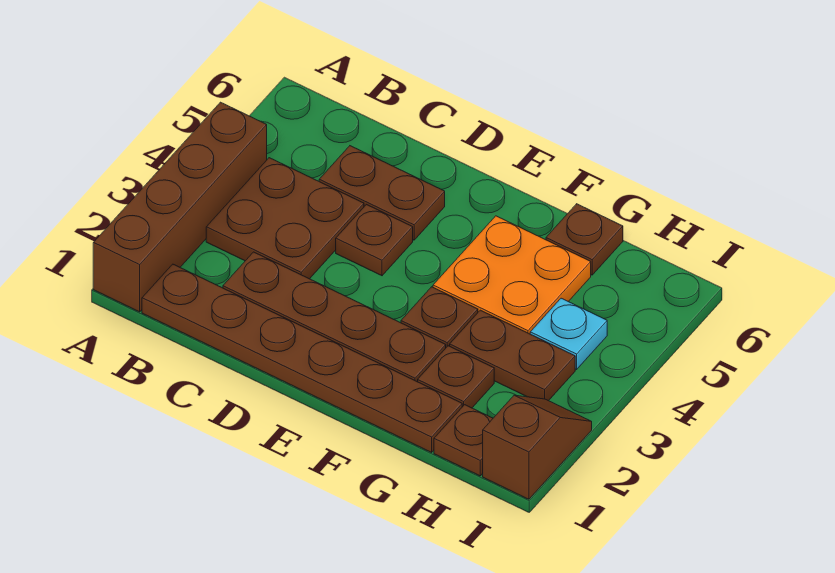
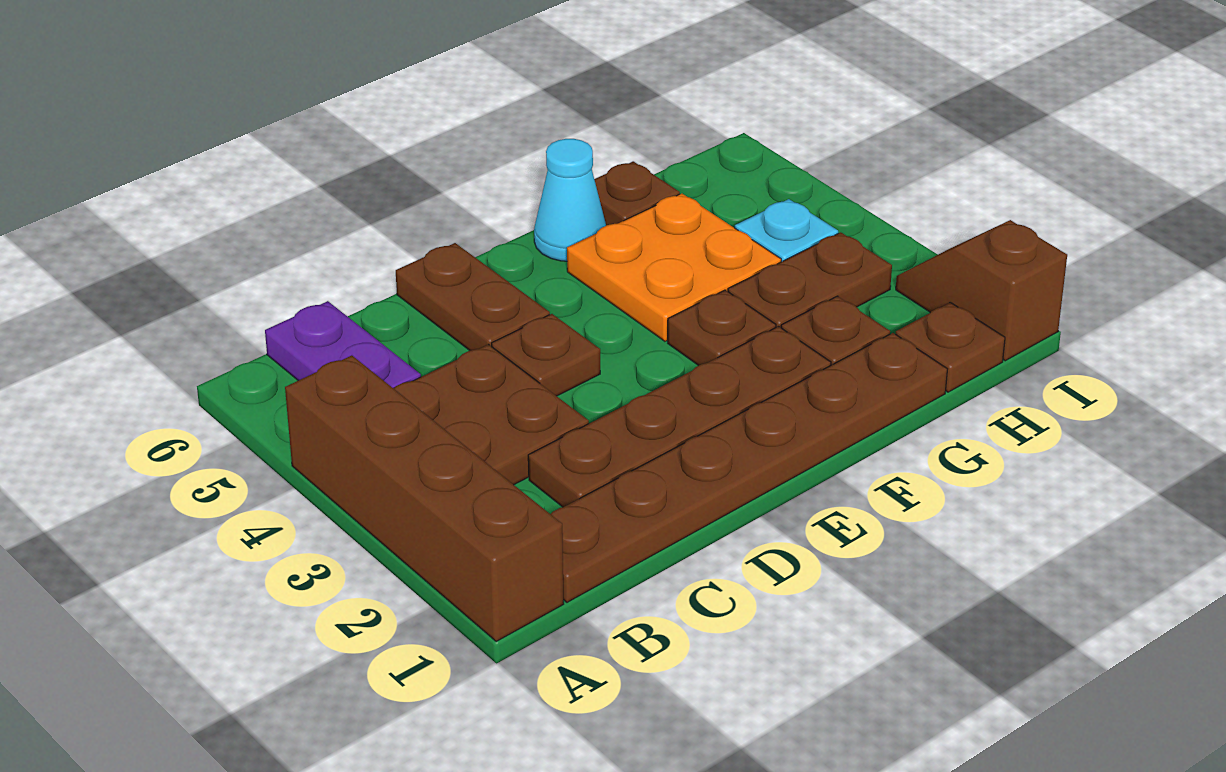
none -> purple plate B5:B6 level 1
brown plate C5:D5 level 1 -> brown plate D5:D6 level 1
none -> cyan cone F6 level 1

